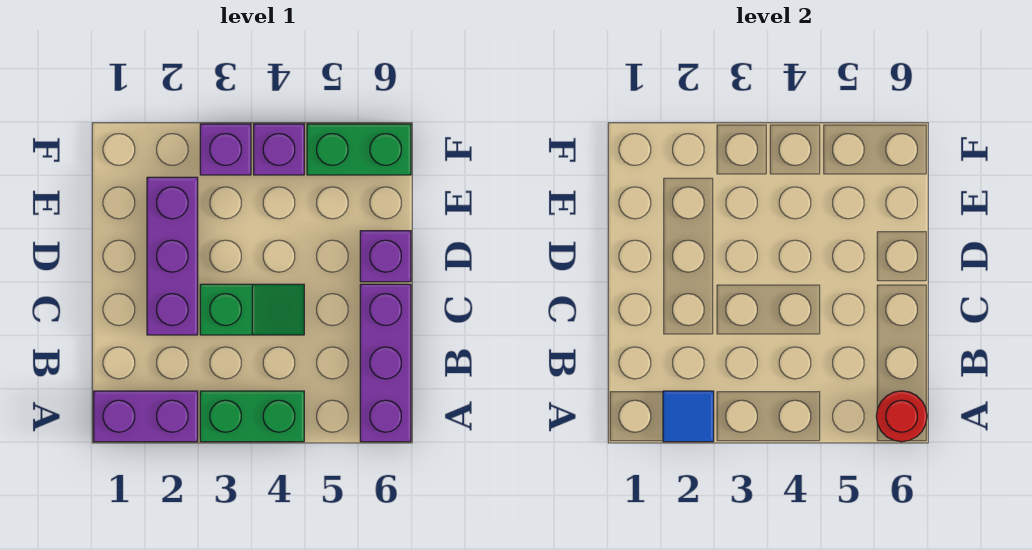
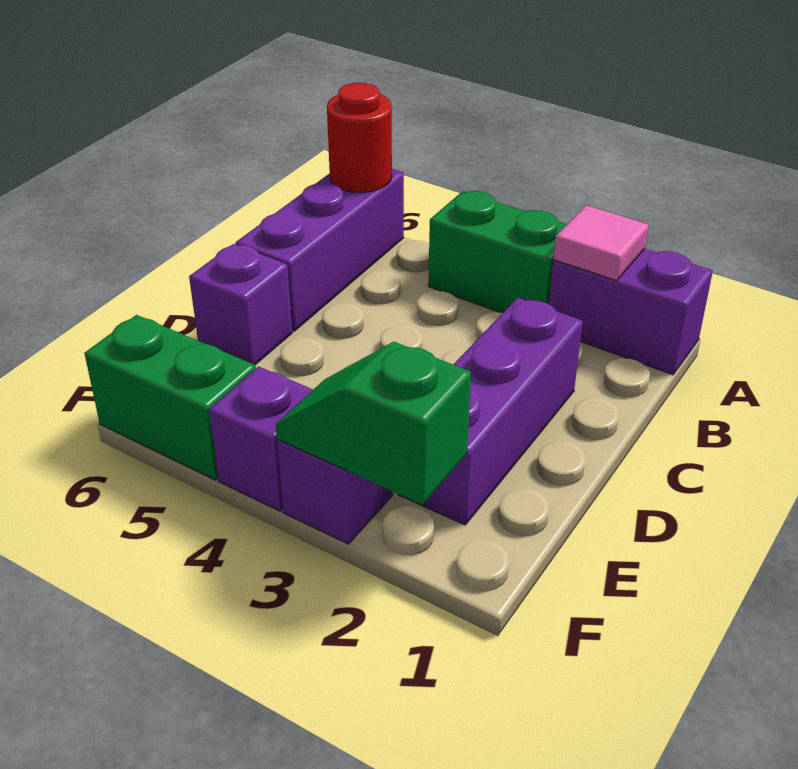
blue tile A2 level 2 -> pink tile A2 level 2
green slope C3:C4 level 1 top 3 -> green slope F2:F3 level 2 top 2

